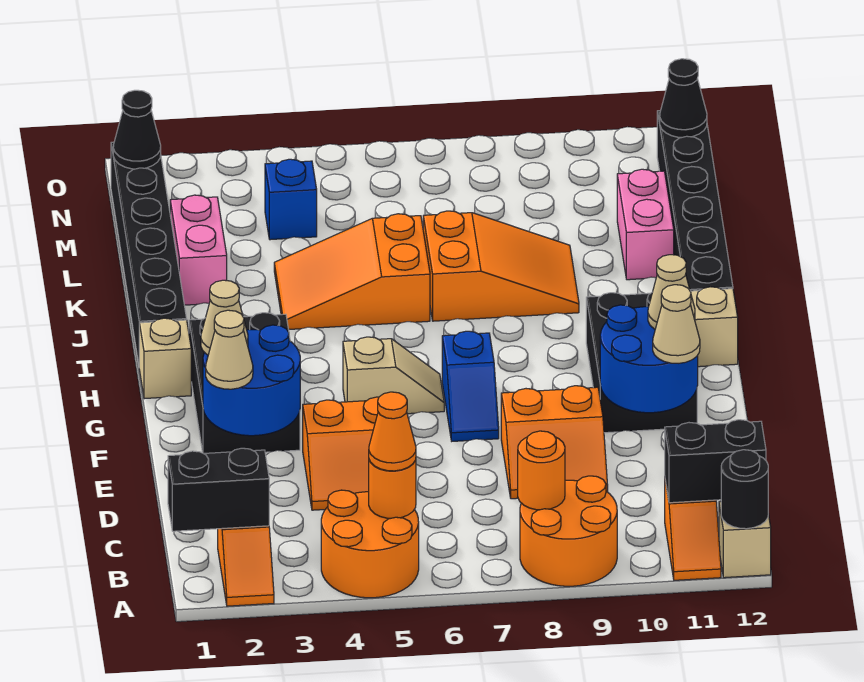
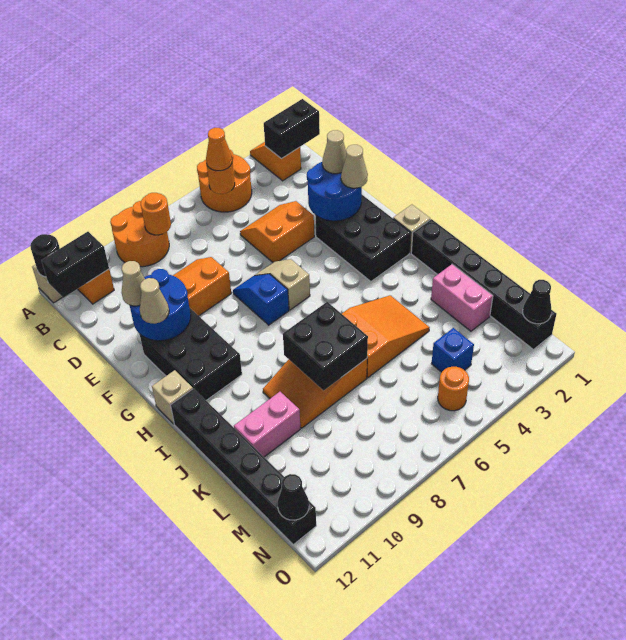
tan slope G5:G6 level 1 top 5 -> tan slope F6:G6 level 1 top G
none -> black brick J7:K8 level 2
pink brick K11:L11 level 1 -> pink brick K10:K11 level 1
none -> orange round brick N5 level 1

